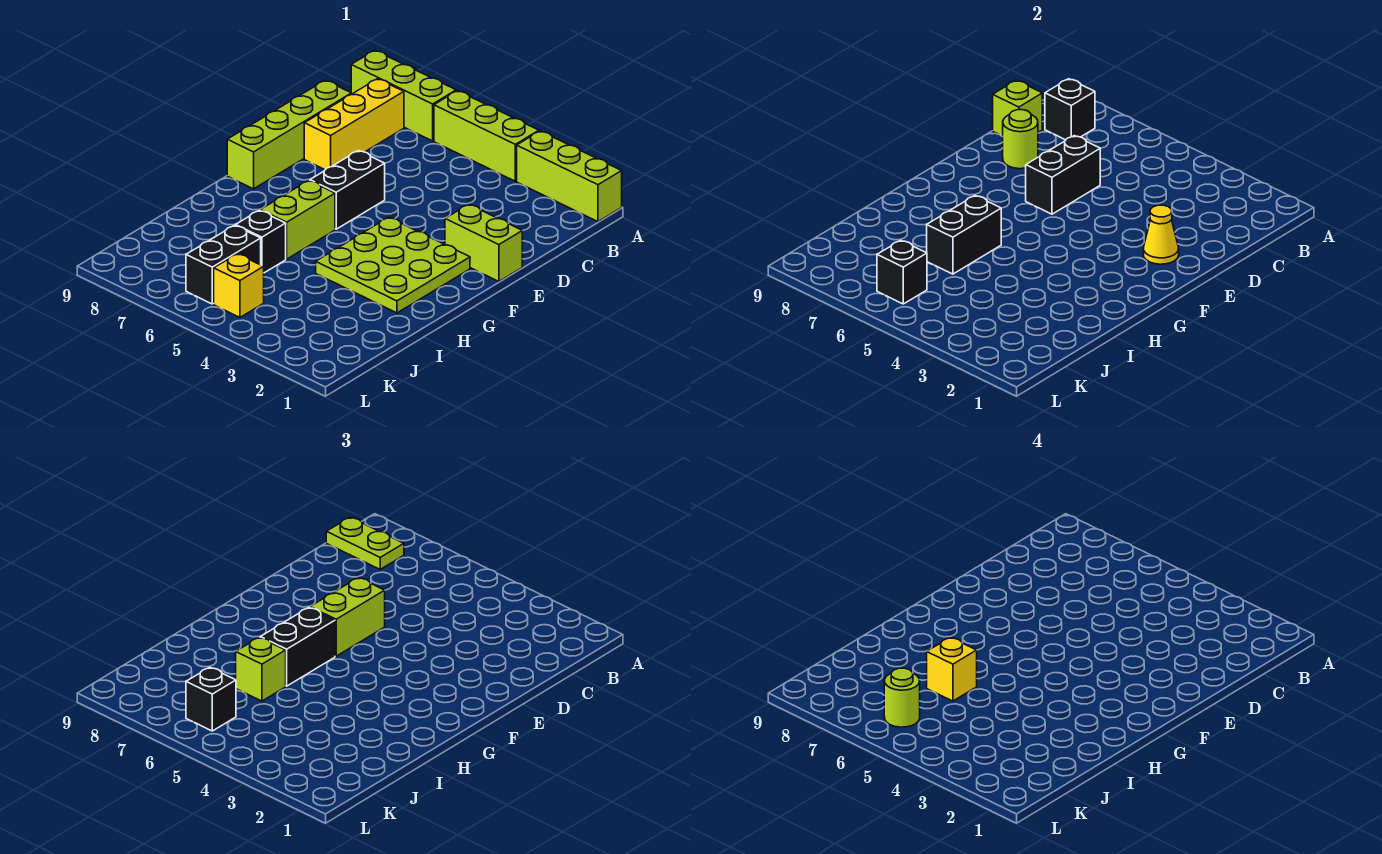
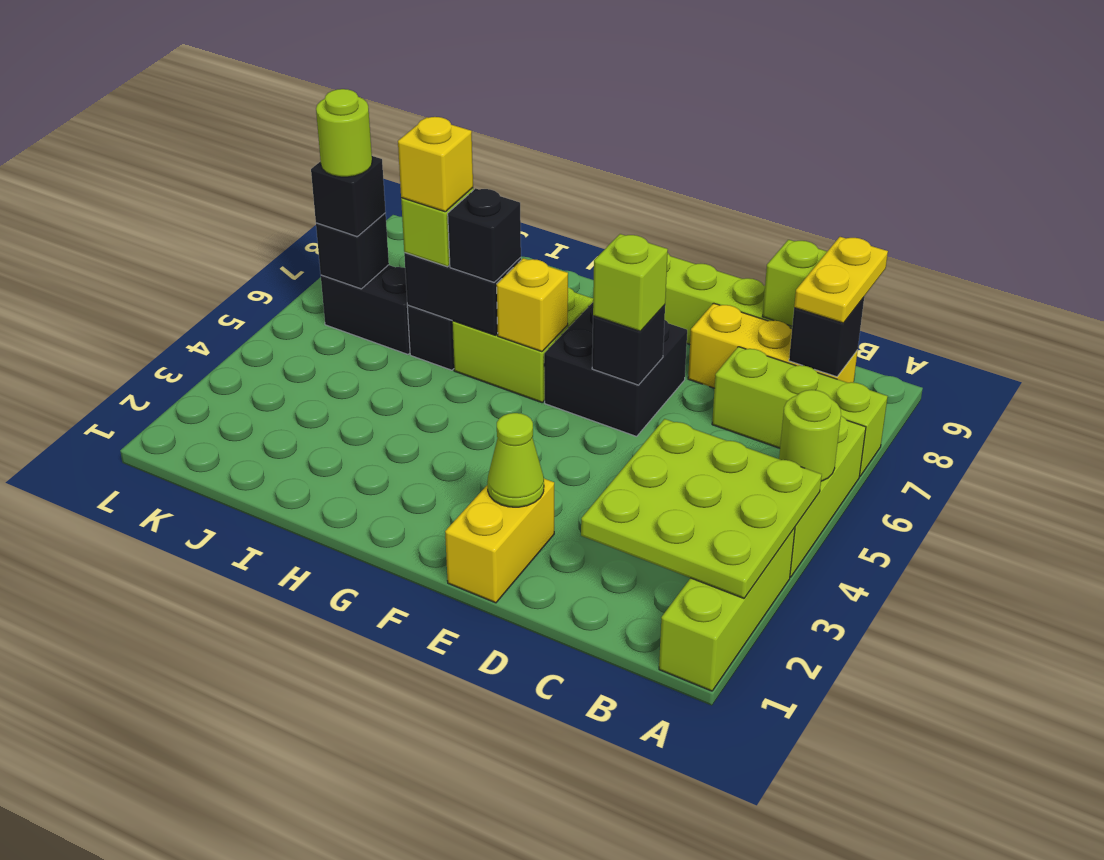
lime brick A7:A9 level 1 -> lime brick A7:C7 level 1
lime plate B8:B9 level 3 -> yellow plate B8:B9 level 3
black brick D6:E6 level 2 -> black brick E6 level 2
lime round brick D8 level 2 -> lime round brick A5 level 2
lime brick E1:E2 level 1 -> yellow brick E1:E2 level 1
yellow cone E2 level 2 -> lime cone E2 level 2
black brick E6:F6 level 1 -> black brick E6:F7 level 1
lime brick E6:F6 level 3 -> lime brick E6 level 3
lime plate F2:H4 level 1 -> lime plate A2:C4 level 2
lime brick G6:H6 level 1 -> lime brick G6:H7 level 1
black brick G6:H6 level 3 -> black brick H6 level 3
yellow brick K5 level 1 -> yellow brick G6 level 2

